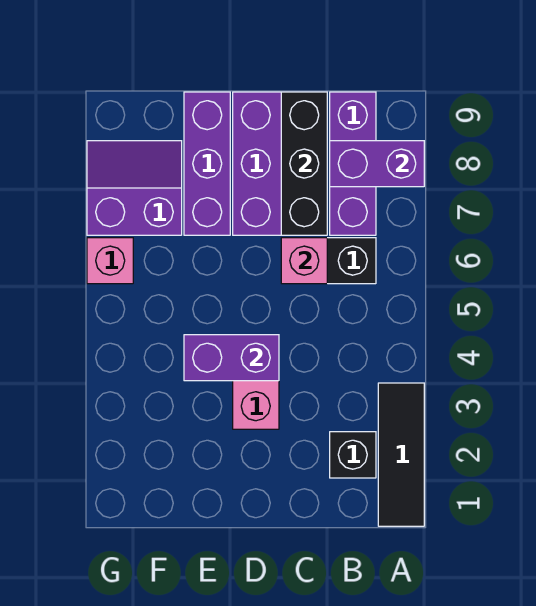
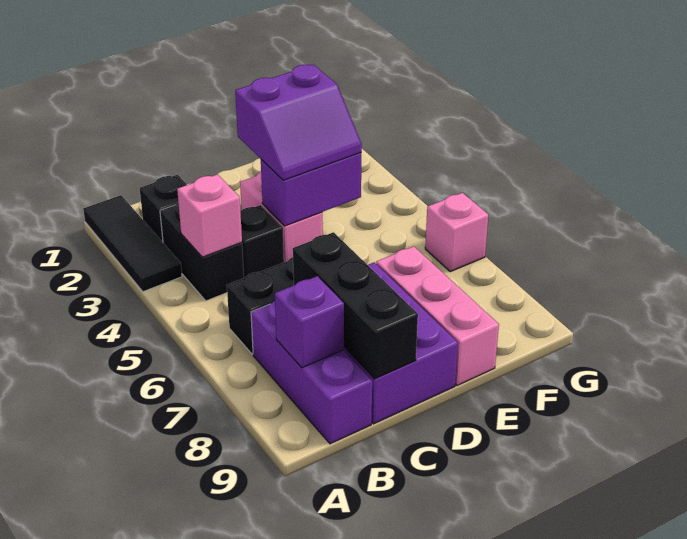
purple brick A8:B8 level 2 -> purple brick B8 level 2
none -> black brick B3:B4 level 1
none -> black brick C4 level 1
pink brick C6 level 2 -> pink brick B4 level 2
purple brick E7:E9 level 1 -> pink brick E7:E9 level 1
purple slope F7:G8 level 1 top 7 -> purple slope D3:E4 level 3 top 3

